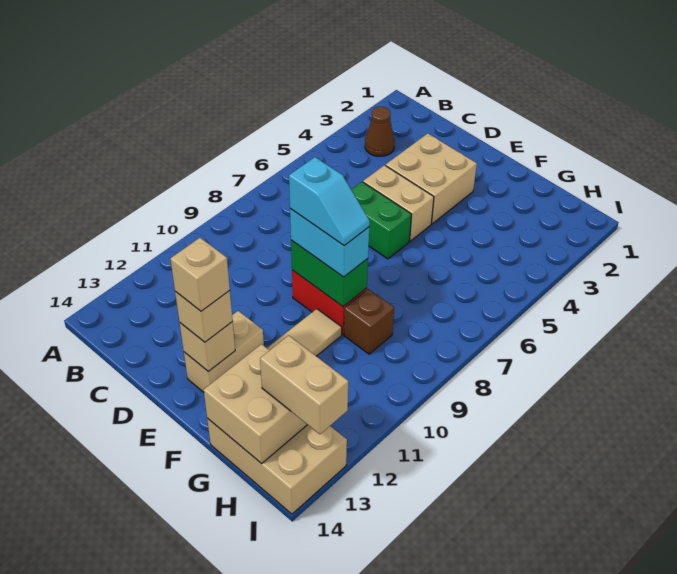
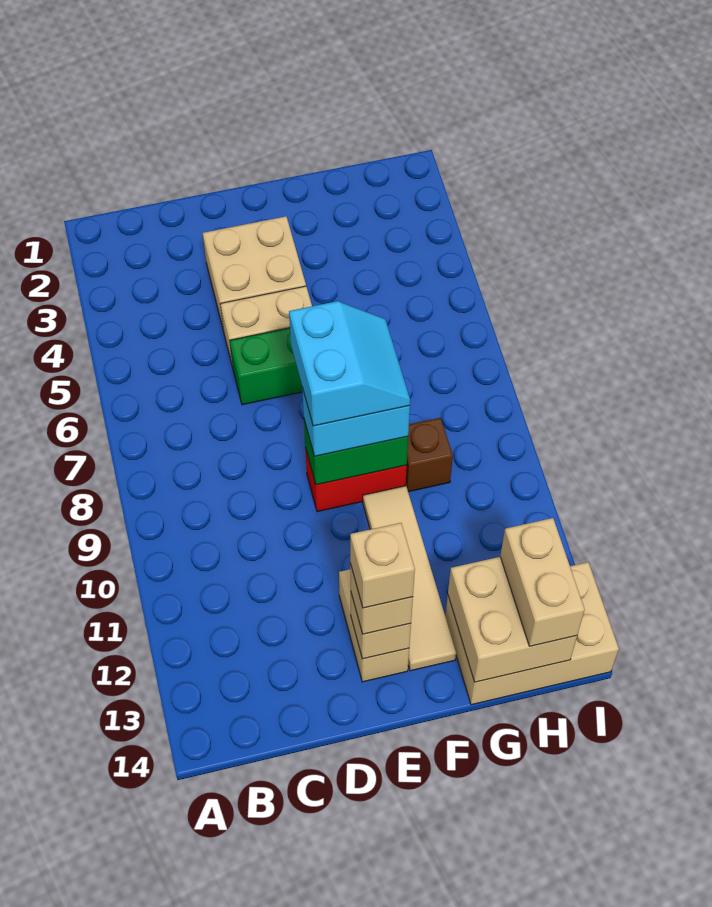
brown cone B3 level 1 -> none
cyan slope E9:F9 level 4 top E -> cyan slope E8:F9 level 4 top E
tan brick H13:I13 level 3 -> tan brick H13:H14 level 3

